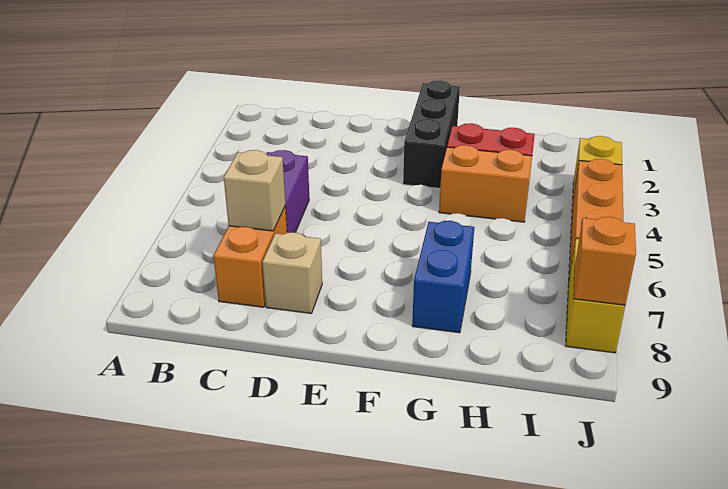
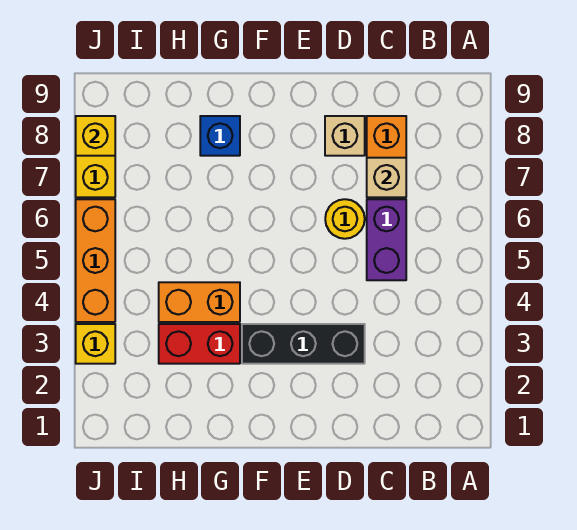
none -> yellow round brick D6 level 1
black brick F1:F3 level 1 -> black brick D3:F3 level 1
blue brick G7:G8 level 1 -> blue brick G8 level 1
orange brick J8 level 2 -> yellow brick J8 level 2

